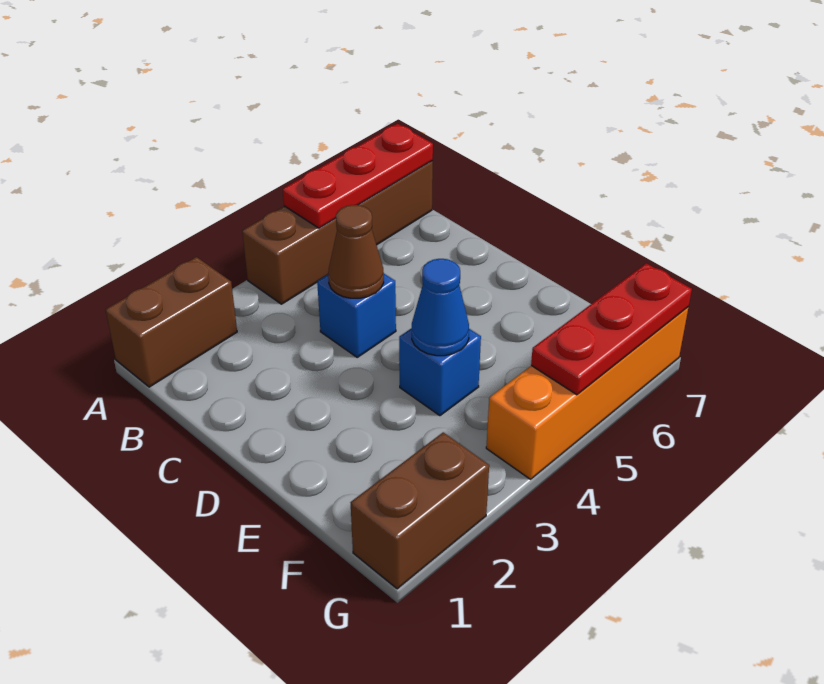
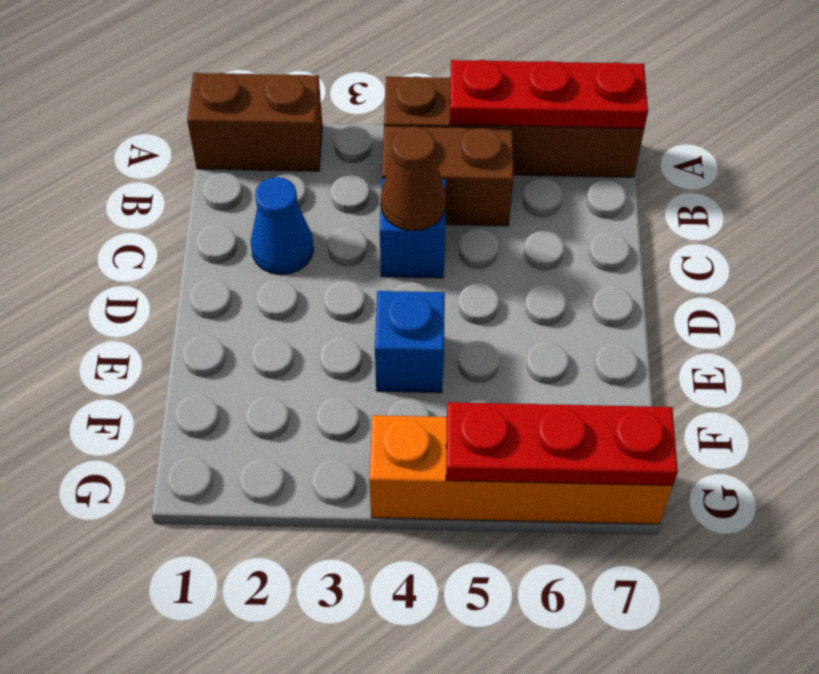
blue cone E4 level 2 -> blue cone C2 level 1
brown brick G1:G2 level 1 -> brown brick B4:B5 level 1

